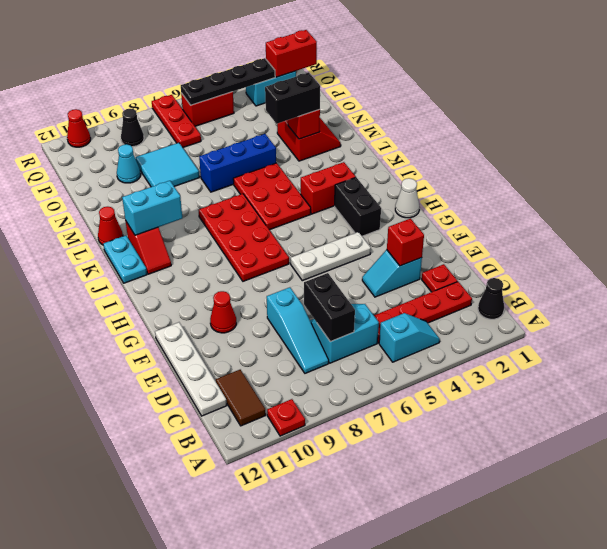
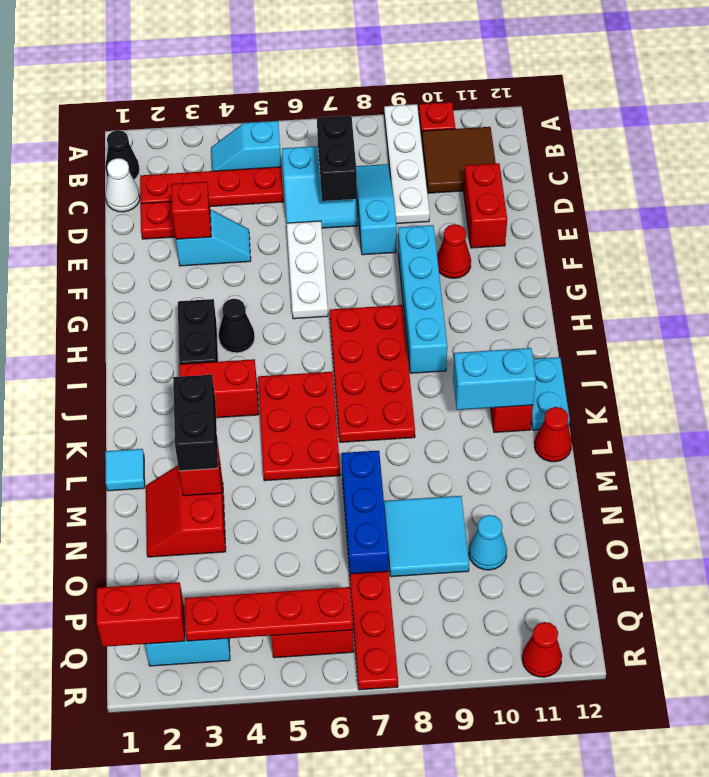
brown tile B11:C11 level 1 -> brown tile B10:C11 level 1
white plate C12:F12 level 1 -> white plate A9:D9 level 1
none -> red brick D11:E11 level 1
none -> cyan brick F9:I9 level 1
white plate G4:G6 level 1 -> white plate E6:G6 level 1
white cone H1 level 1 -> white cone C1 level 1
none -> cyan tile L1 level 1
black brick M3:M4 level 3 -> black brick L3:M3 level 3
blue brick M5:M7 level 1 -> blue brick M7:O7 level 1
black plate Q3:Q6 level 2 -> red plate Q3:Q6 level 2
black cone Q9 level 1 -> black cone H4 level 1

